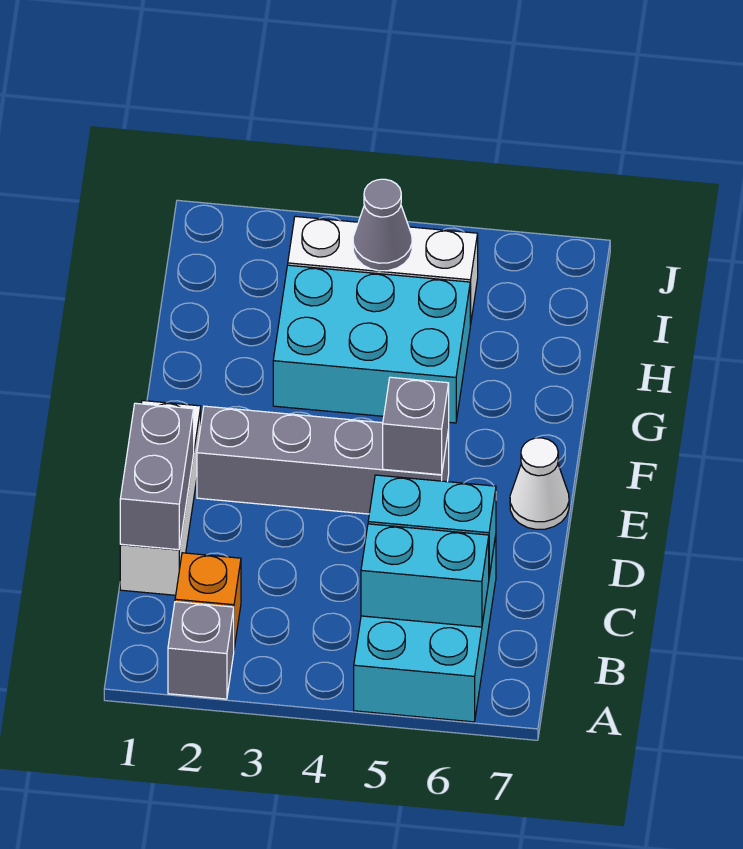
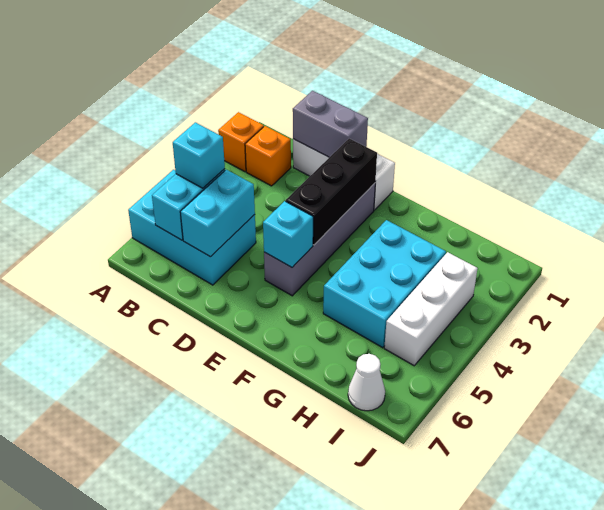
grey brick A2 level 1 -> orange brick A2 level 1
none -> cyan brick B5 level 3
none -> black brick E2:E4 level 2
grey brick E5 level 2 -> cyan brick E5 level 2
white cone E7 level 1 -> white cone I7 level 1
grey cone I4 level 2 -> none

